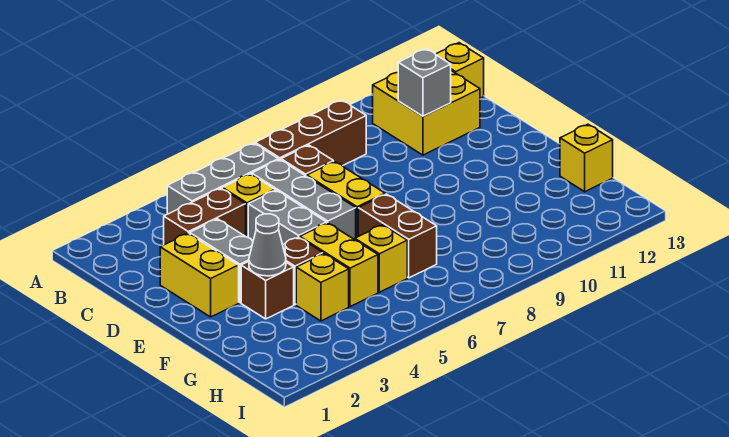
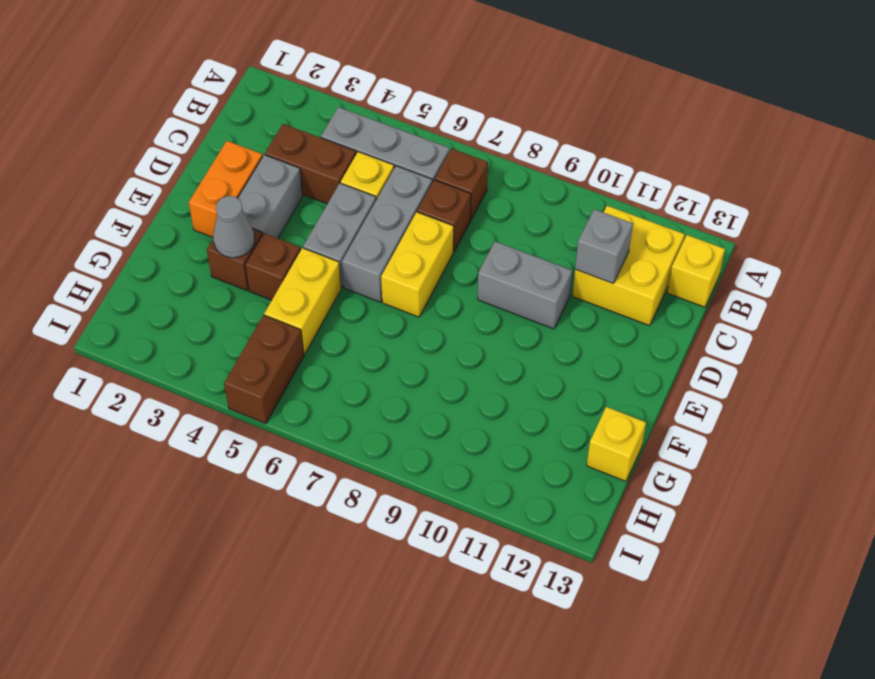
brown brick B7:B9 level 1 -> brown brick B7 level 1
yellow brick D2:E2 level 1 -> orange brick D2:E2 level 1
none -> grey brick D9:D10 level 1
brown brick F7:G7 level 1 -> brown brick H5:I5 level 1
yellow brick G4 level 1 -> none
yellow brick G6 level 1 -> none

